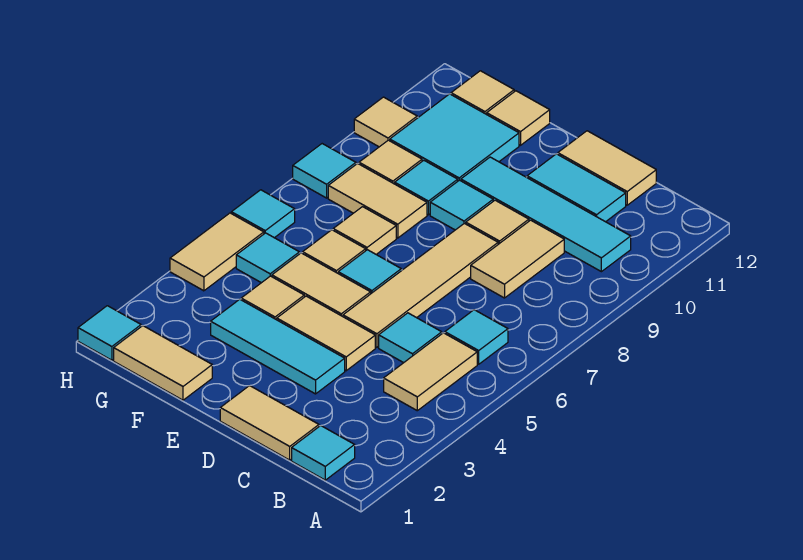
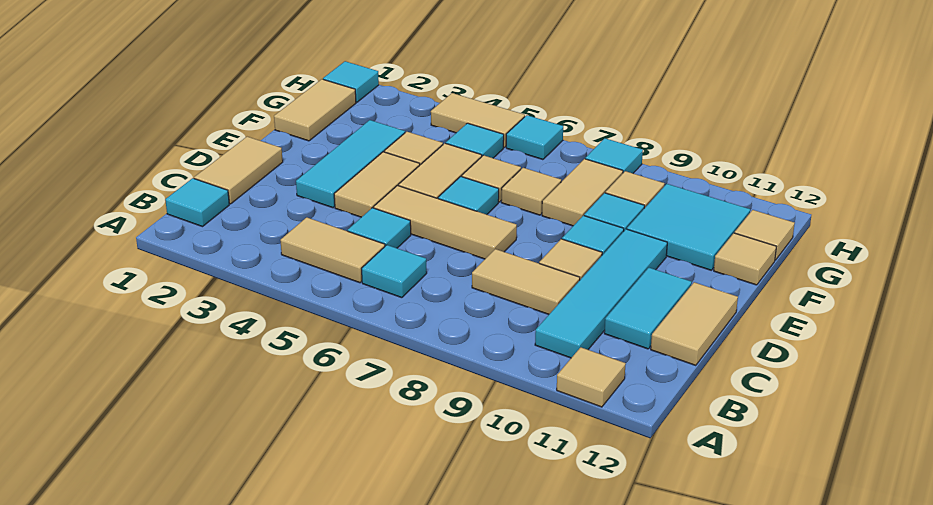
tan tile D5:D8 level 1 -> tan tile D5:D7 level 1
tan tile H10 level 1 -> tan tile A11 level 1

